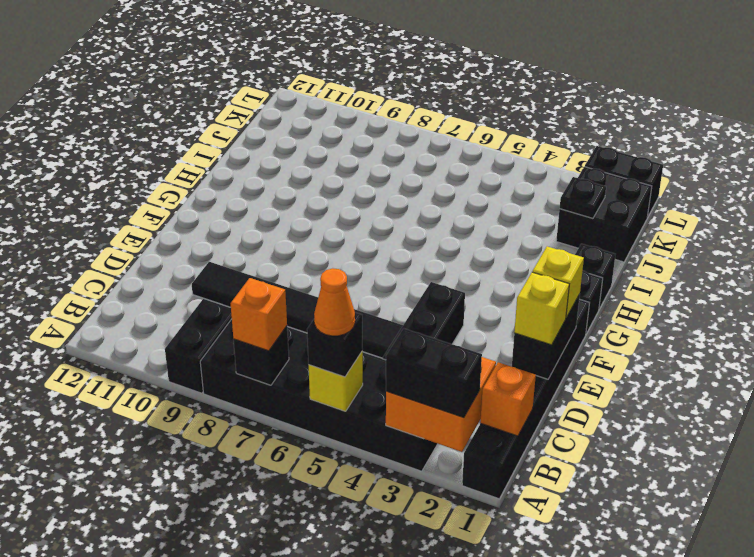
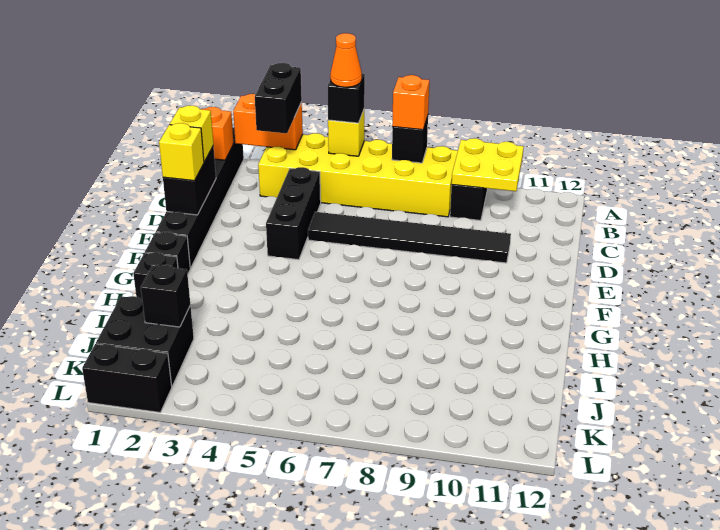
orange brick A2:B3 level 2 -> orange brick A2:A3 level 2
black brick A2:A3 level 3 -> black brick A3:B3 level 3
black brick A3:B8 level 1 -> yellow brick A3:B8 level 1
none -> yellow plate A9:B10 level 2
black plate J2 level 2 -> black brick J2 level 2

